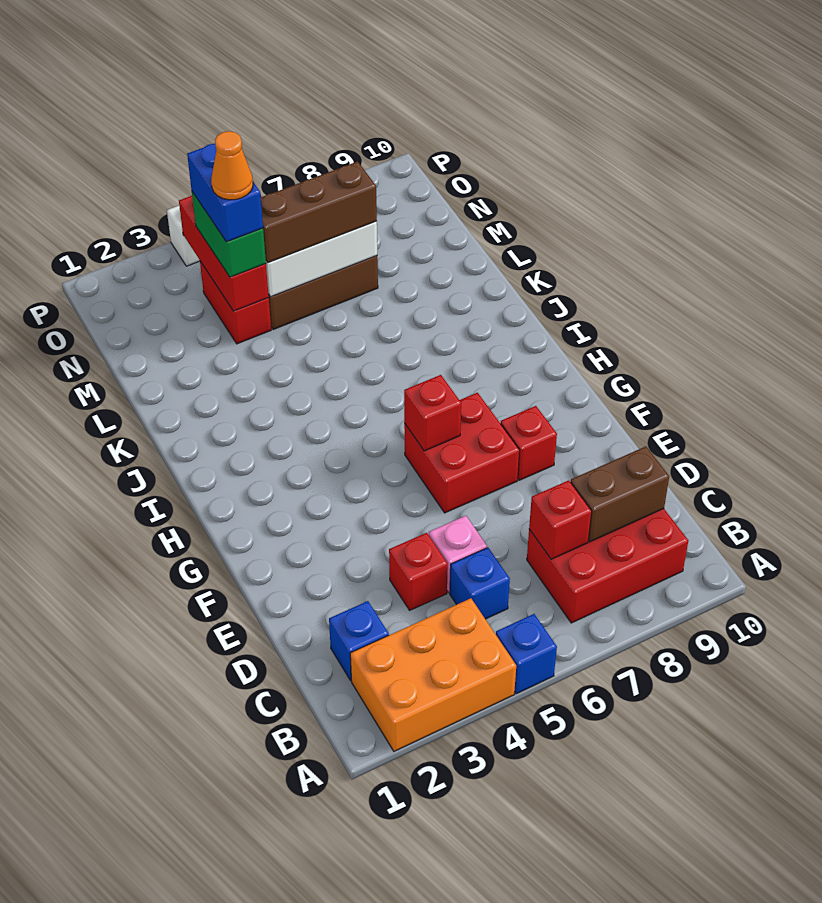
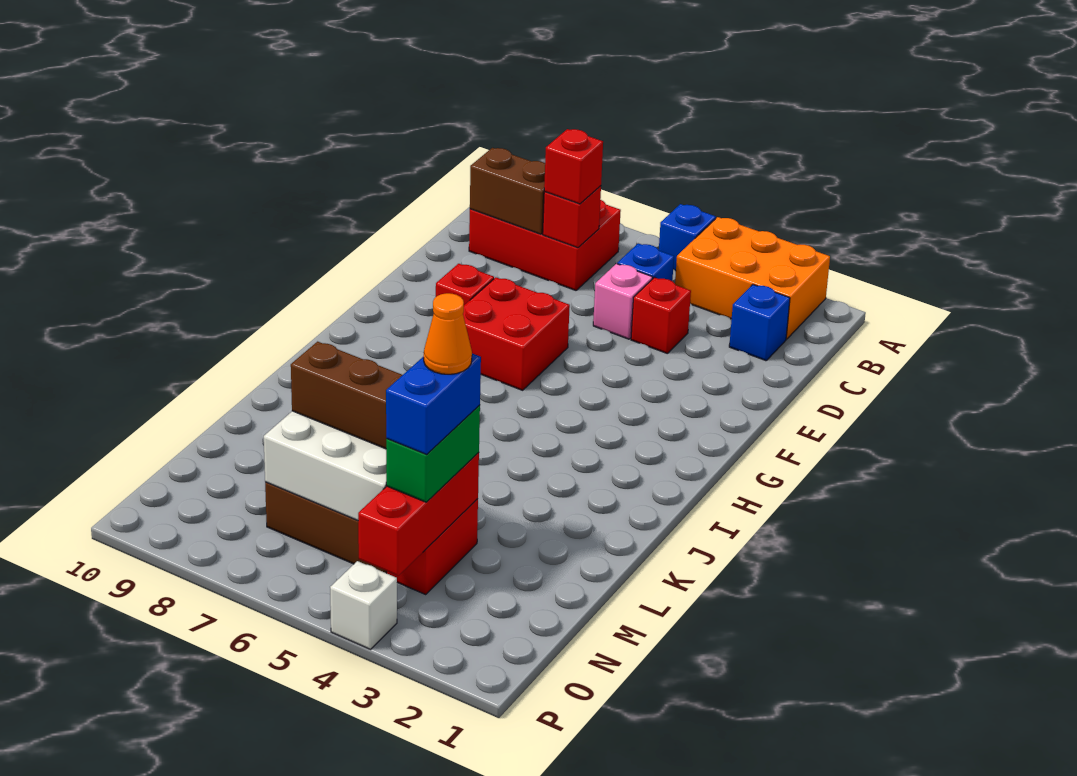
red brick G6 level 2 -> red brick C7 level 3

